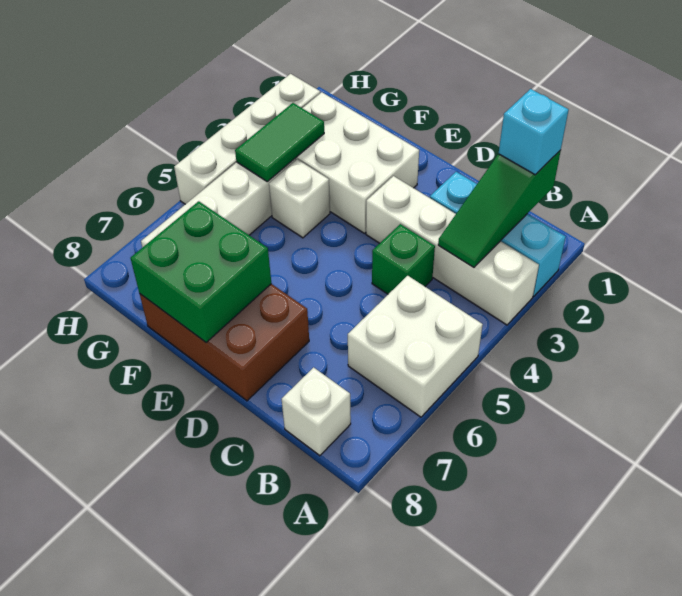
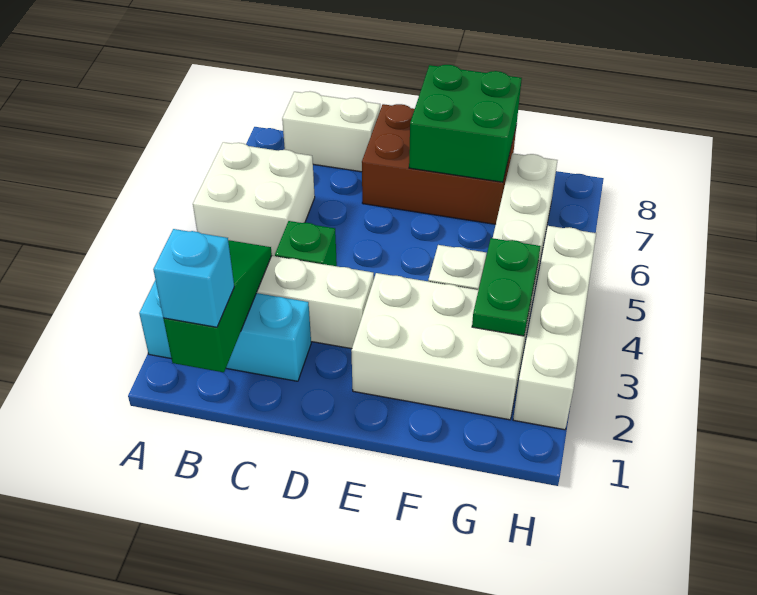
white brick B8 level 1 -> white brick B8:C8 level 1
green tile G3:G4 level 2 -> green plate G3:G4 level 2

